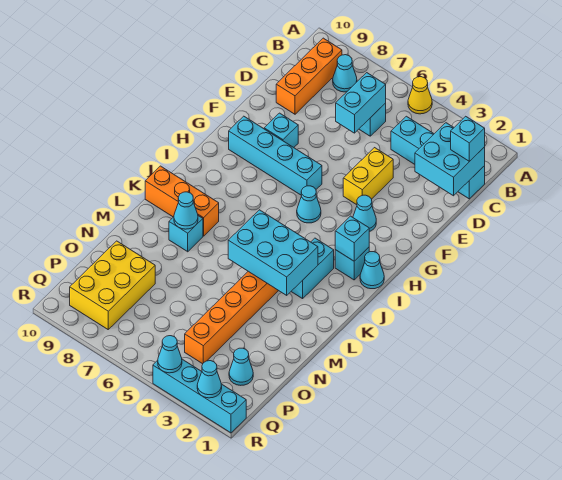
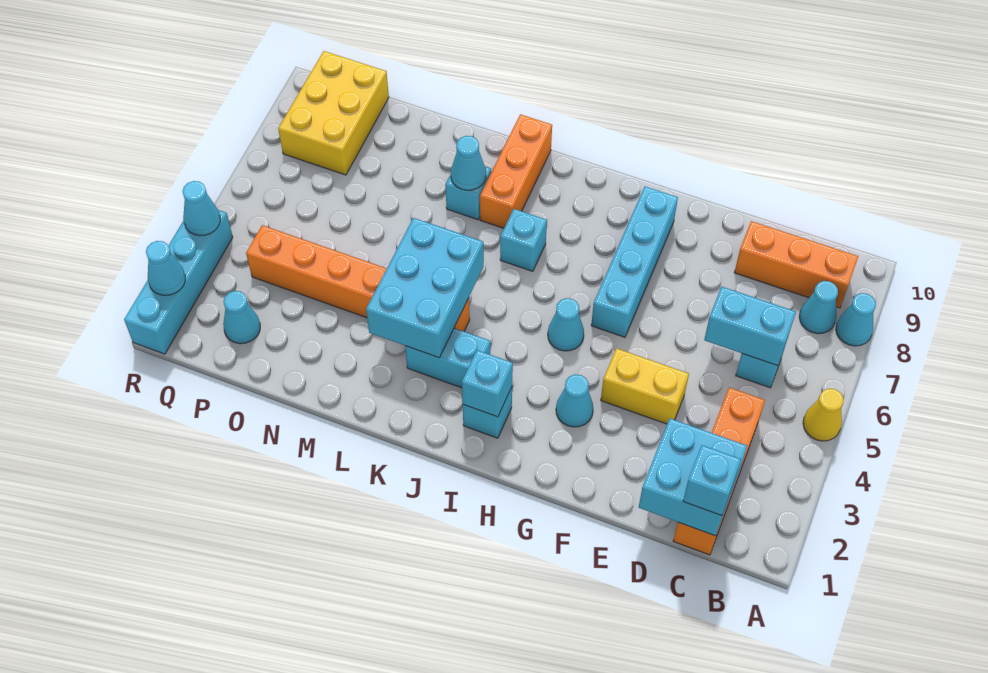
cyan brick C1:C4 level 1 -> orange brick C1:C4 level 1
cyan brick F8 level 1 -> cyan brick J7 level 1
cyan cone I1 level 1 -> cyan cone A8 level 1
yellow brick O8:Q9 level 1 -> yellow brick P8:Q10 level 1

